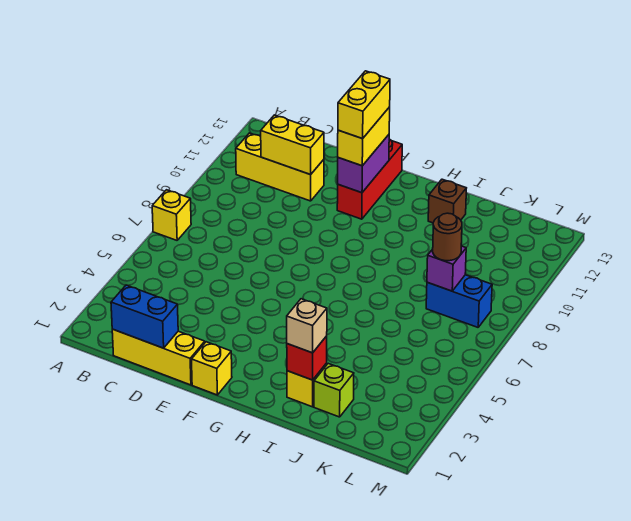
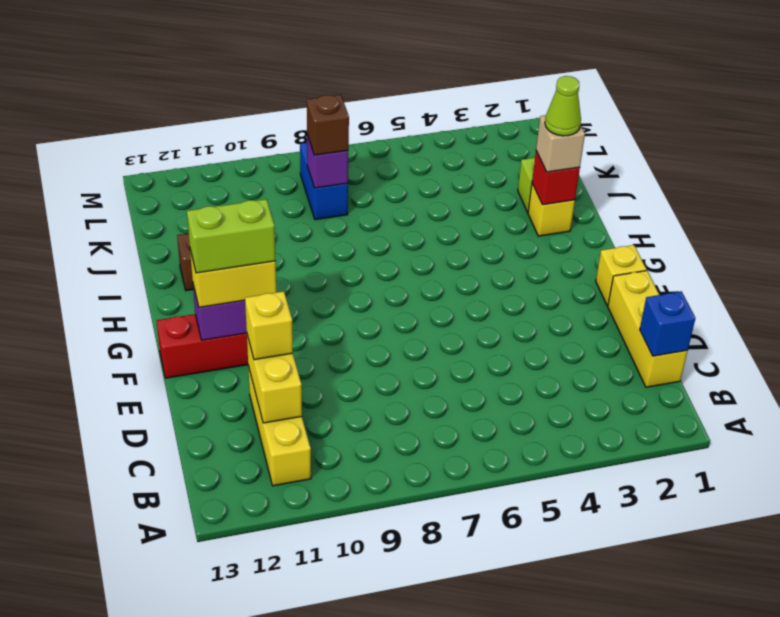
yellow brick A7 level 1 -> yellow brick D11 level 3
blue brick C1:D1 level 2 -> blue brick C1 level 2
yellow brick F11:F12 level 4 -> lime brick F11:F12 level 4
none -> lime cone I2 level 4
brown round brick K8 level 3 -> brown brick K8 level 3

